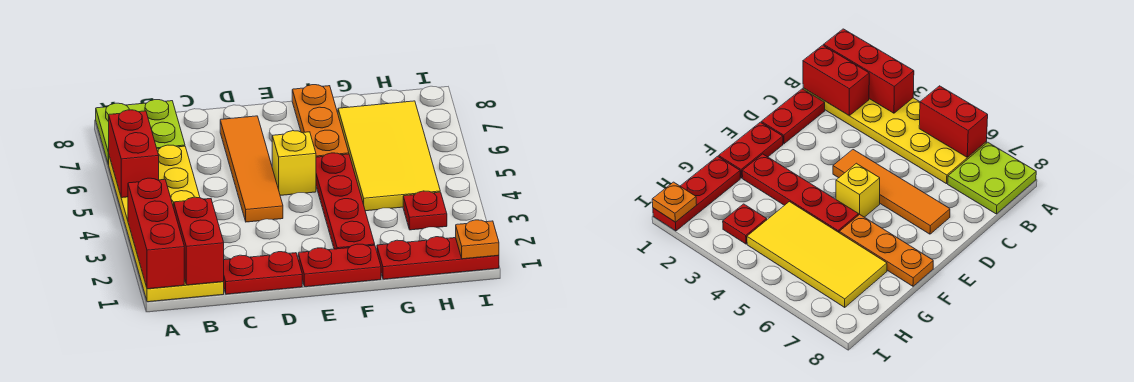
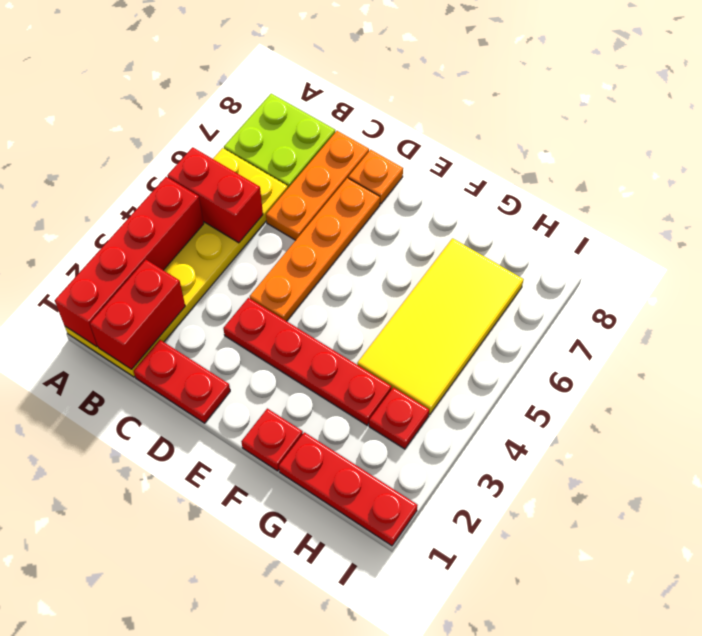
red brick A1:A3 level 2 -> red brick A1:A4 level 2
red brick A5:A6 level 2 -> red brick A5:B5 level 2
orange tile D4:D7 level 1 -> orange plate D4:D7 level 1
red plate E1:F1 level 1 -> red plate F1 level 1
yellow brick E5 level 1 -> none
red plate F2:F5 level 1 -> red plate D3:G3 level 1
orange plate F6:F8 level 1 -> orange plate C6:C8 level 1
orange plate I1 level 2 -> orange plate D8 level 1

